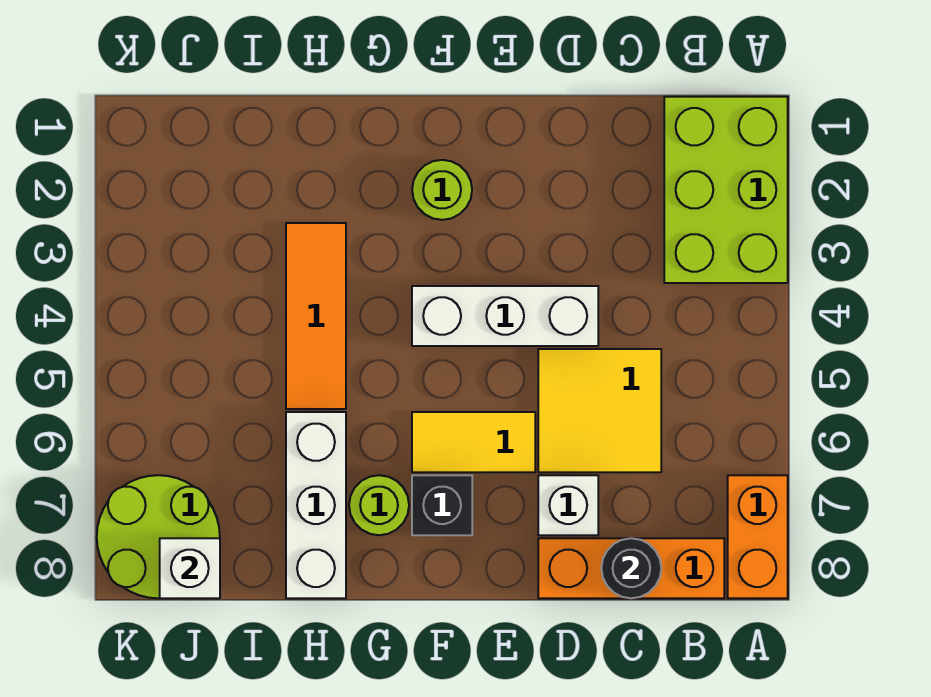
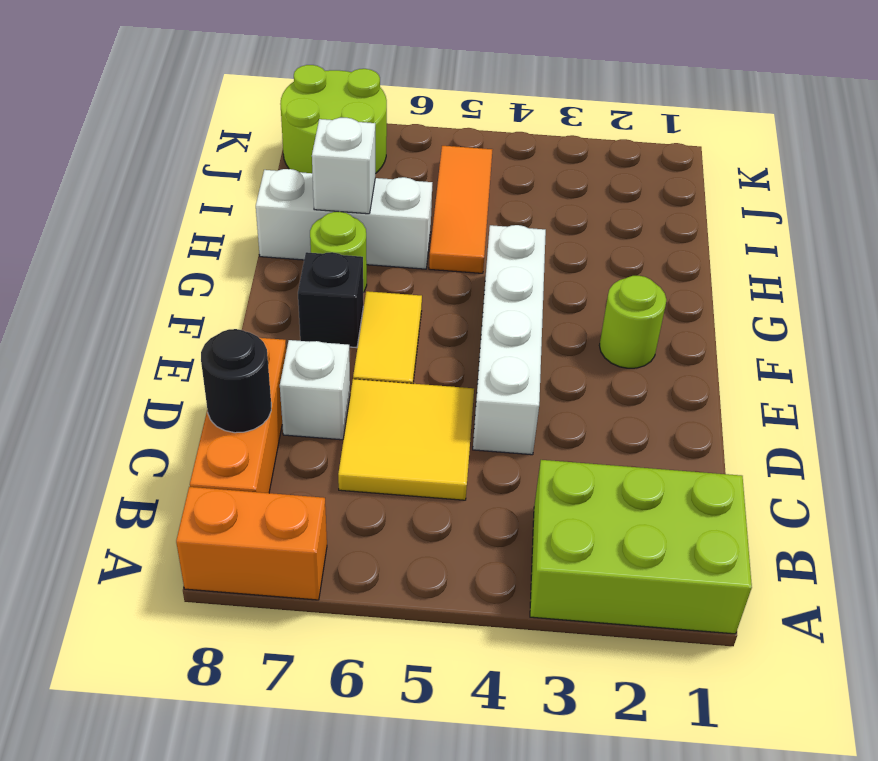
white brick D4:F4 level 1 -> white brick D4:G4 level 1
orange tile H3:H5 level 1 -> orange tile H5:J5 level 1
white brick J8 level 2 -> white brick H7 level 2

